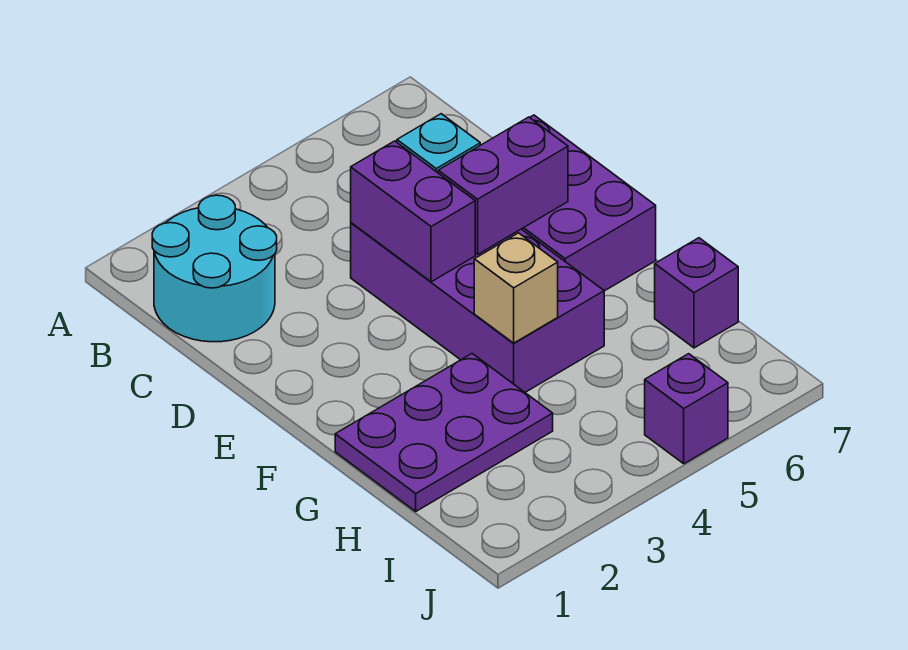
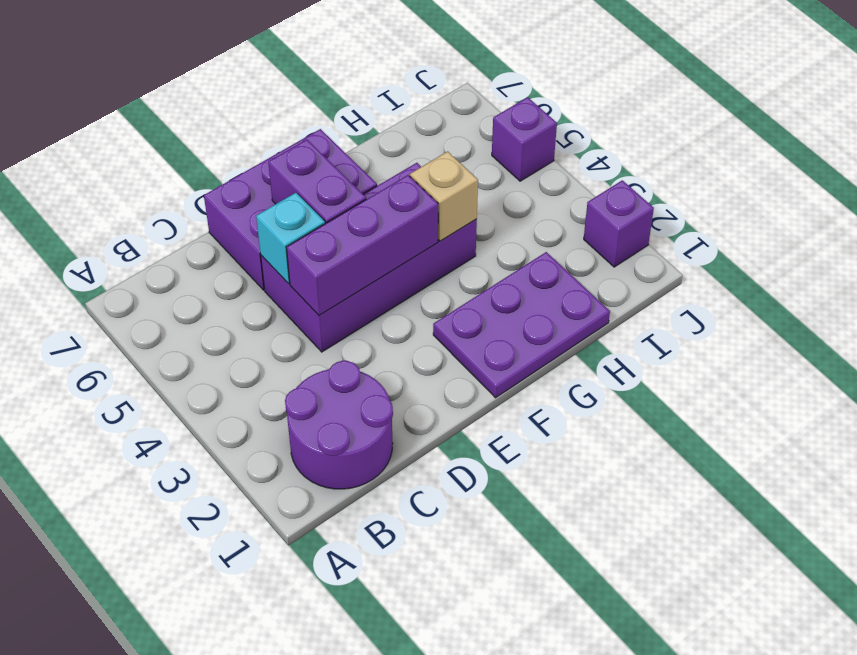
cyan round brick B1:C2 level 1 -> purple round brick B1:C2 level 1
purple brick D4:E4 level 2 -> purple brick D4:F4 level 2
purple plate G1:H3 level 1 -> purple plate F1:H2 level 1
purple brick H7 level 1 -> purple brick J2 level 1

